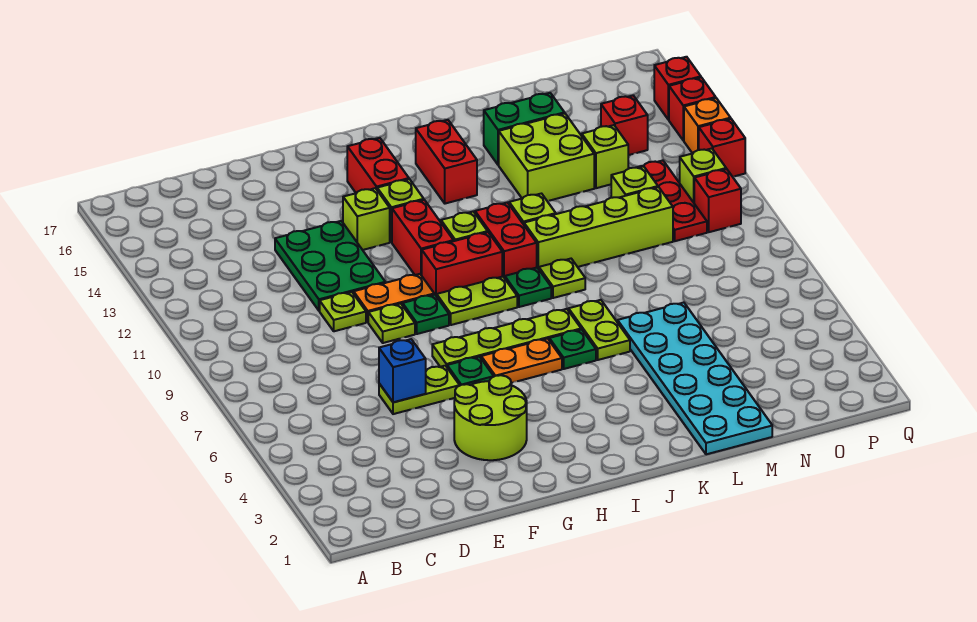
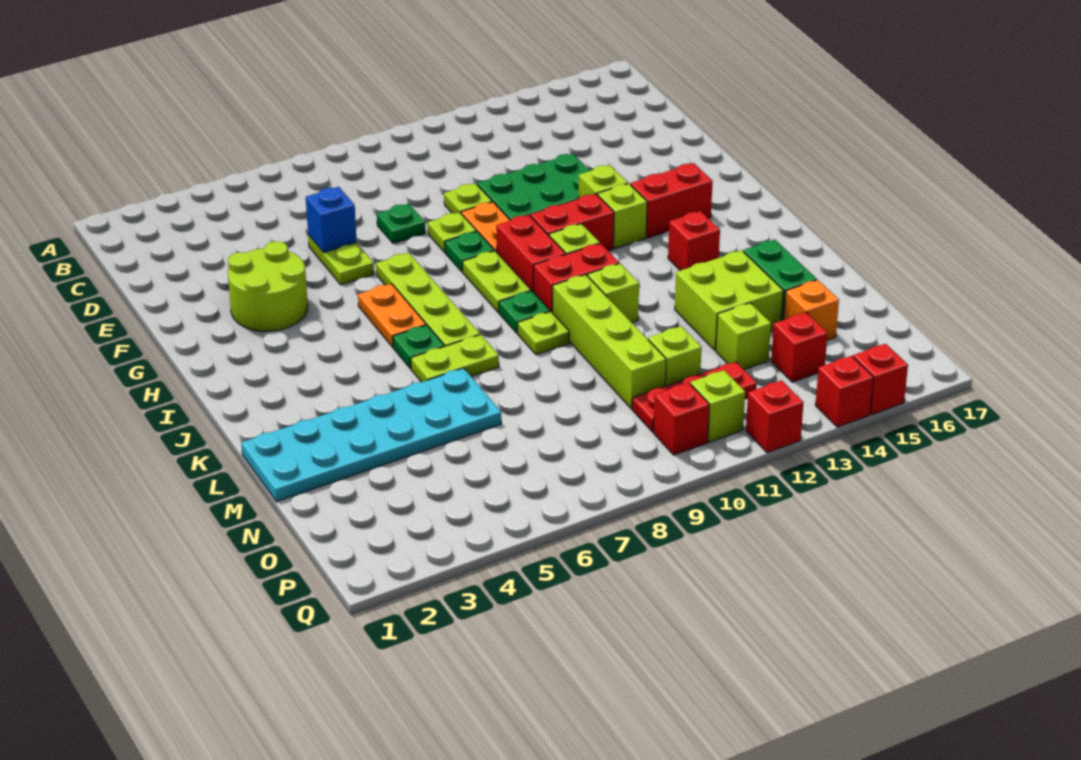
green plate G6 level 1 -> green plate E8 level 1
red brick J14:J15 level 1 -> red brick J14 level 1
orange brick Q13 level 1 -> orange brick N15 level 1

